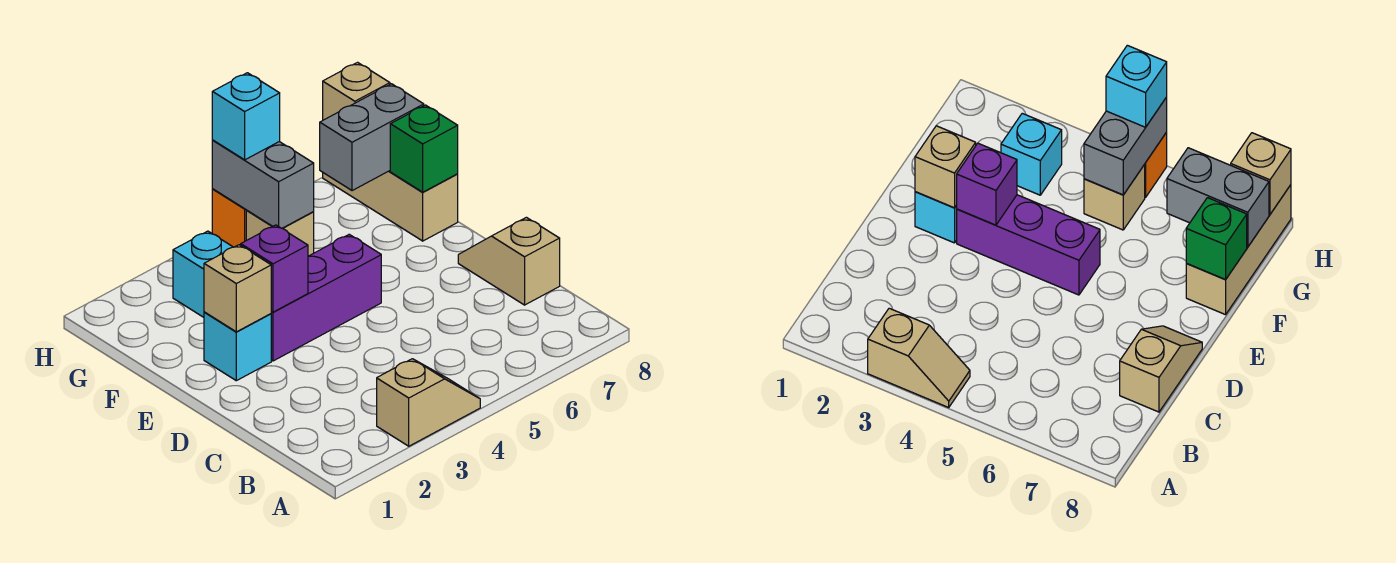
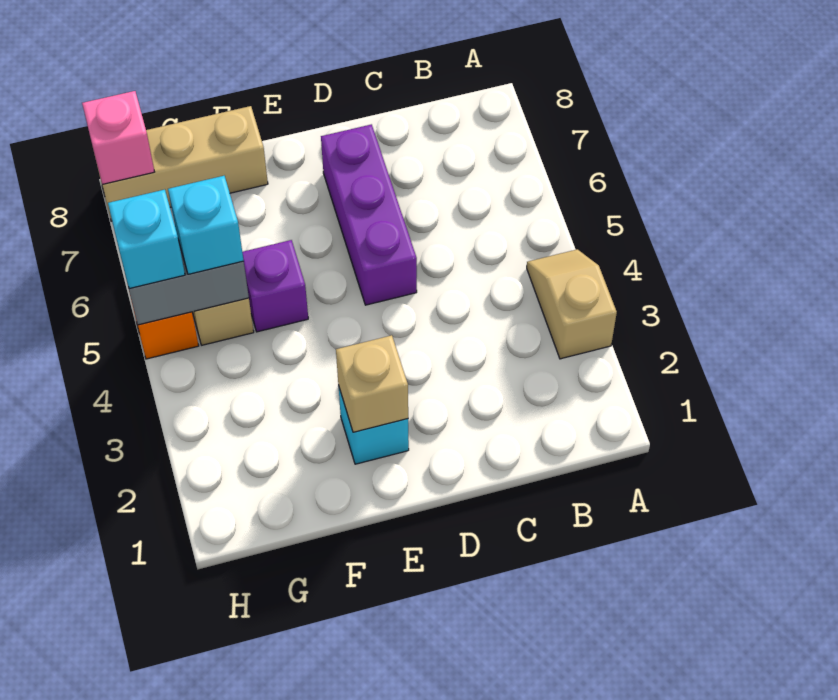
tan slope C8:D8 level 1 top C -> none
purple brick E3:E5 level 1 -> purple brick D5:D7 level 1
purple brick E3 level 2 -> purple brick F5 level 1
green brick F8 level 2 -> none
cyan brick G3 level 1 -> cyan brick G5 level 3
grey brick G7:G8 level 2 -> none
tan brick H8 level 2 -> pink brick H8 level 2

